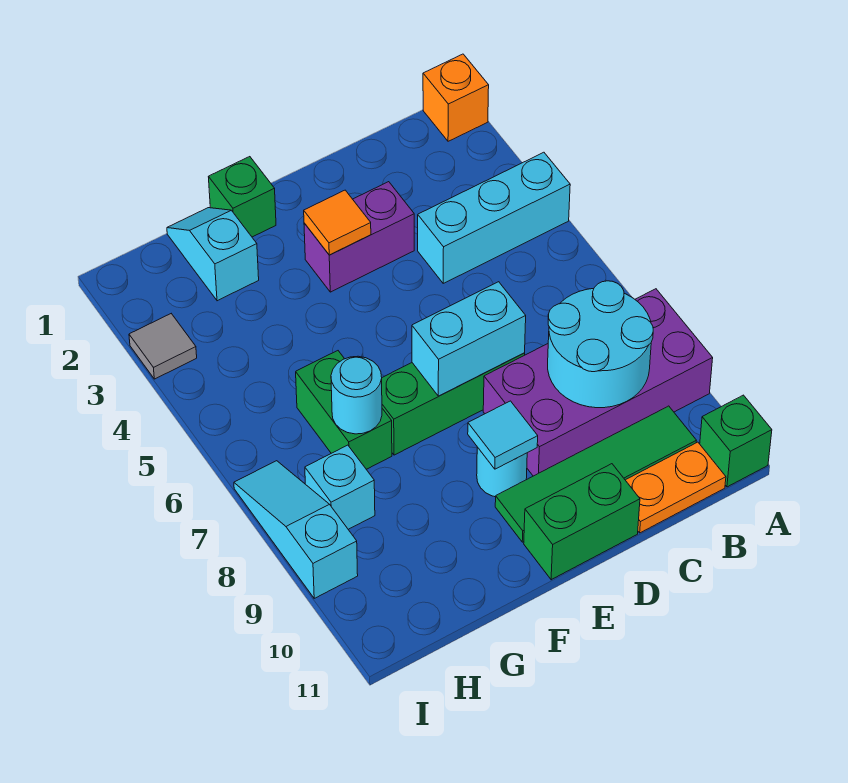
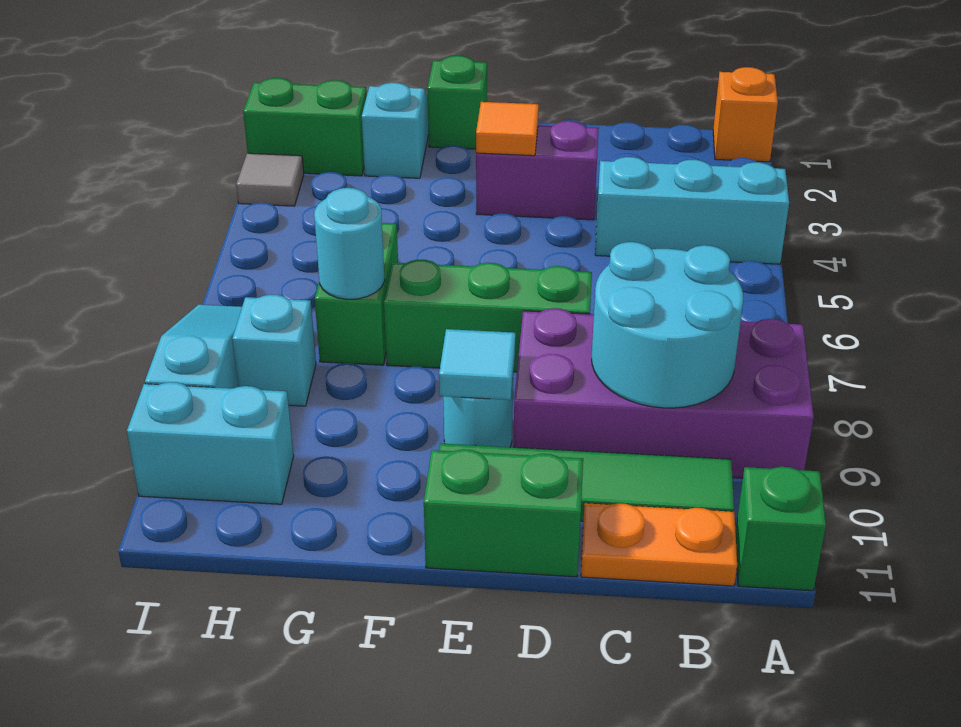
cyan brick D7:E7 level 2 -> cyan brick H10:I10 level 1
none -> green brick H2:I2 level 1

